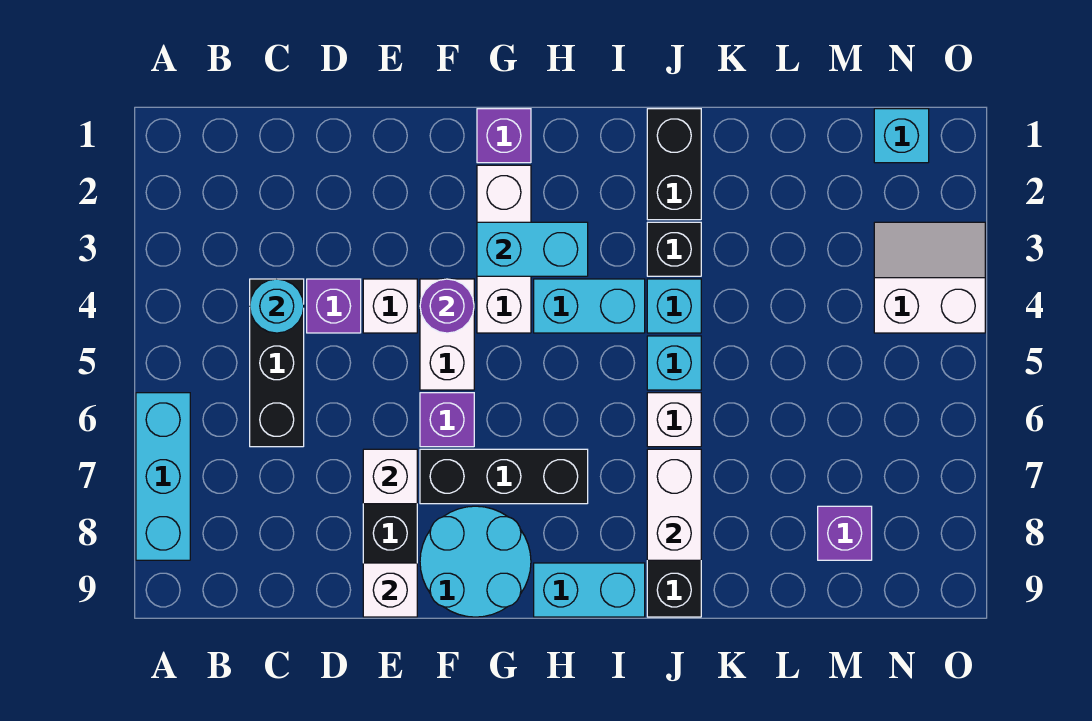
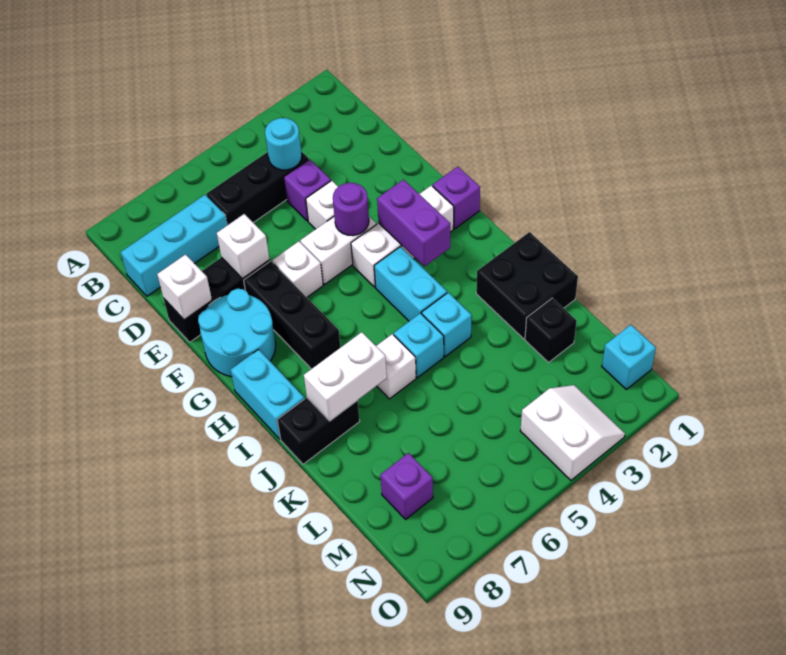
cyan brick A6:A8 level 1 -> cyan brick C7:C9 level 1
purple brick F6 level 1 -> white brick F6 level 1
cyan brick G3:H3 level 2 -> purple brick G3:H3 level 2
black brick J1:J2 level 1 -> black brick J1:K2 level 1
black brick J3 level 1 -> black brick L2 level 1

